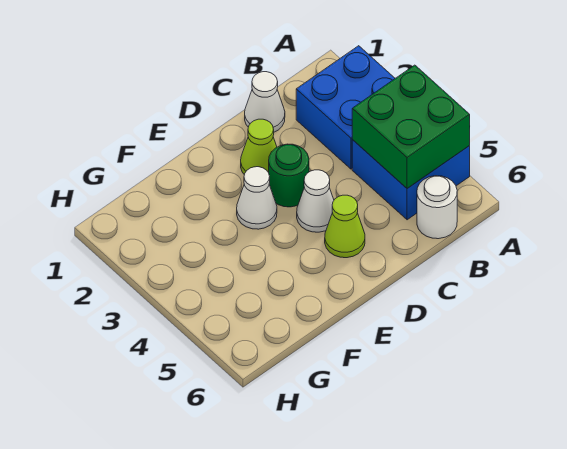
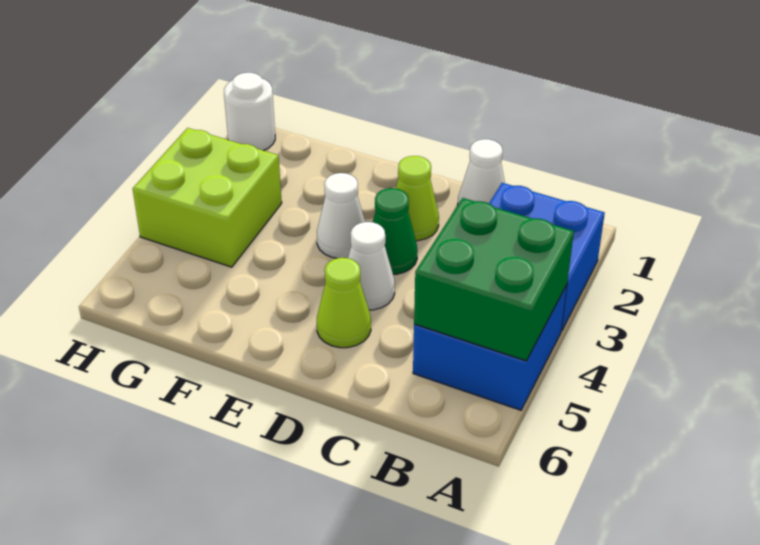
white round brick B6 level 1 -> white round brick H1 level 1
green round brick D3 level 1 -> green cone D3 level 1
none -> lime brick G3:H4 level 1

